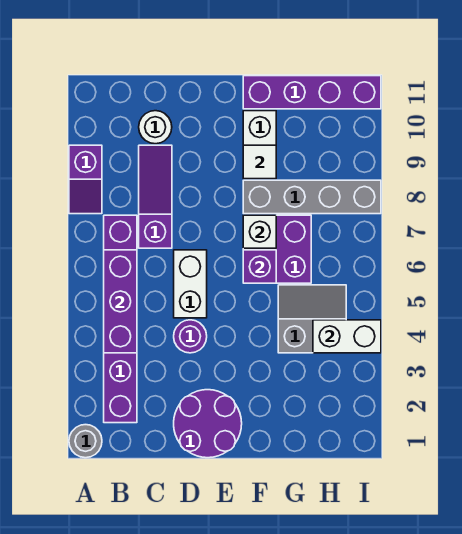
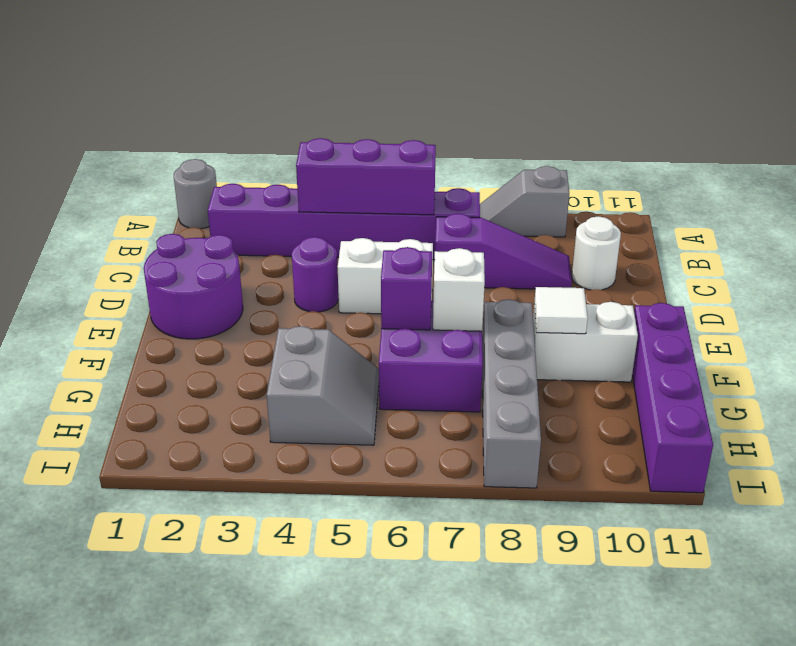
purple slope A8:A9 level 1 top 9 -> grey slope A8:A9 level 1 top 9
white brick H4:I4 level 2 -> none

